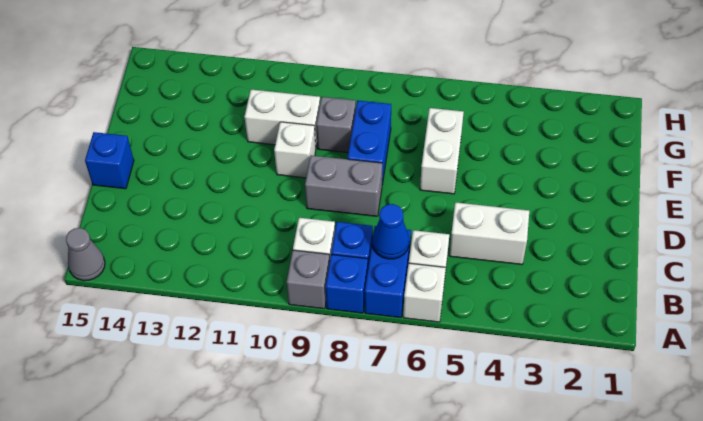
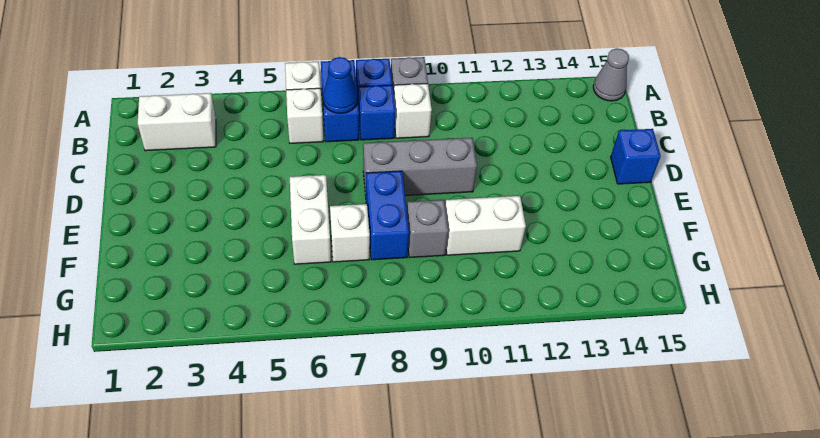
white brick C4:C5 level 1 -> white brick B2:B3 level 1
grey brick D8:D9 level 1 -> grey brick D8:D10 level 1
white brick E10 level 1 -> white brick F7 level 1

